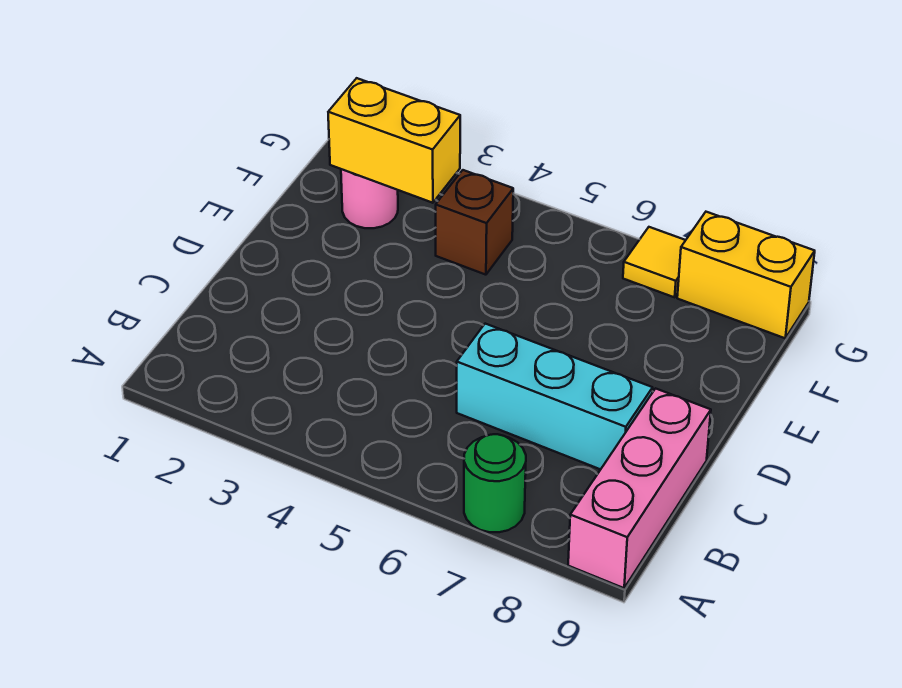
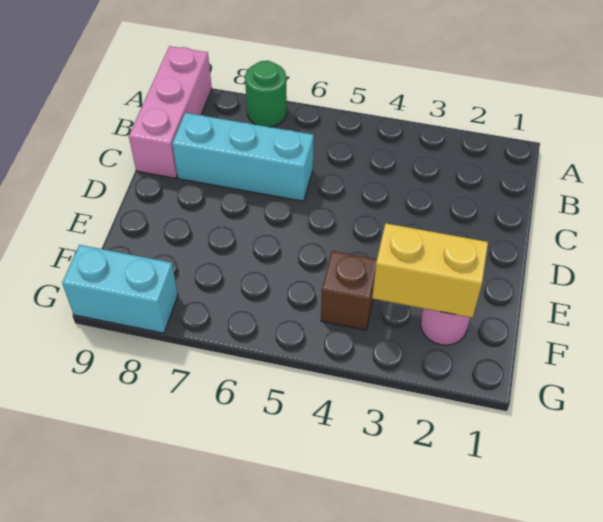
yellow tile G7 level 1 -> none
yellow brick G8:G9 level 1 -> cyan brick G8:G9 level 1

